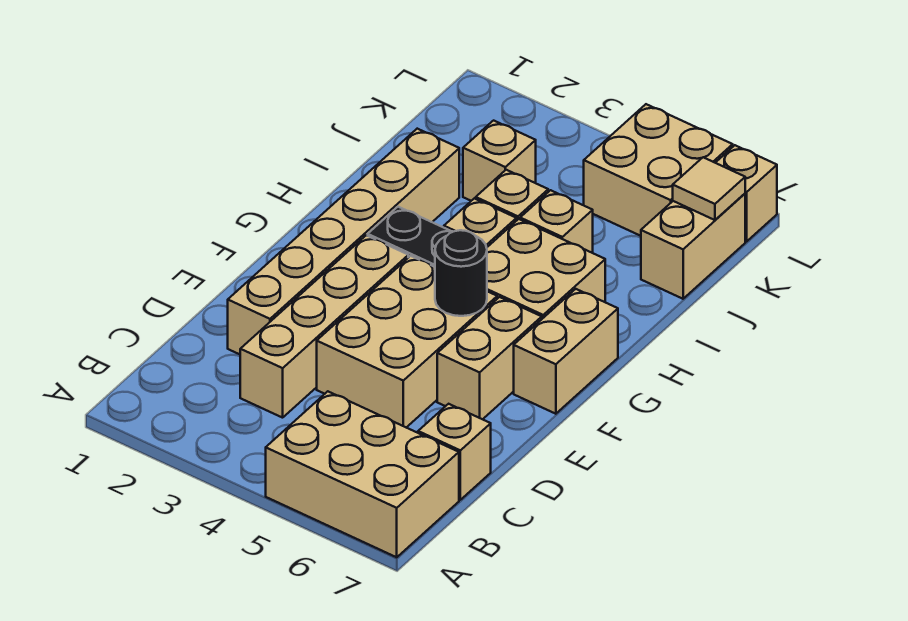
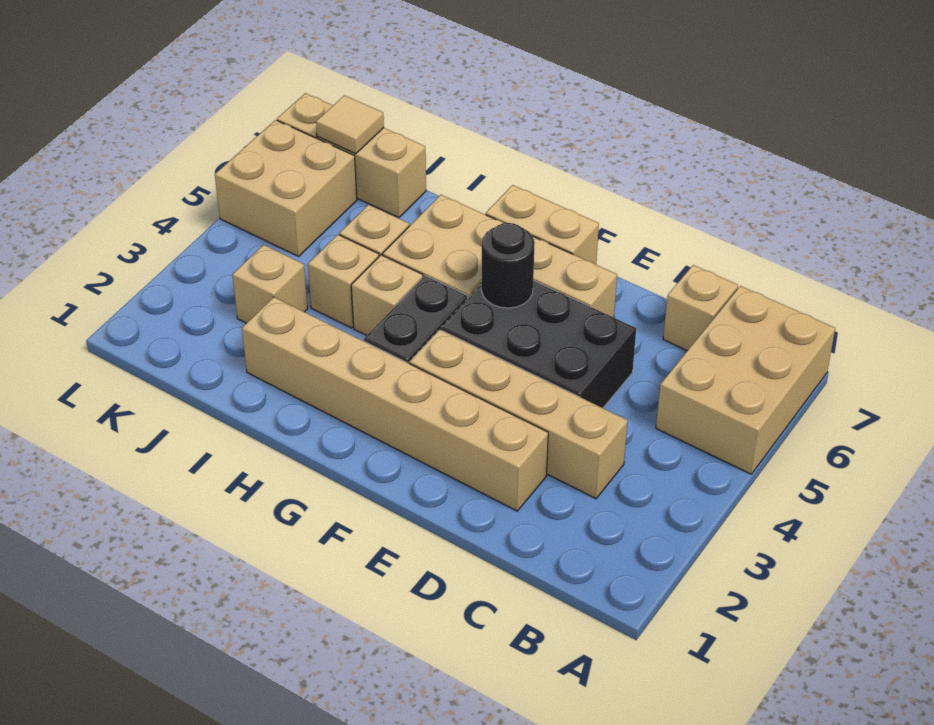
tan brick D4:F5 level 1 -> black brick D4:F5 level 1

